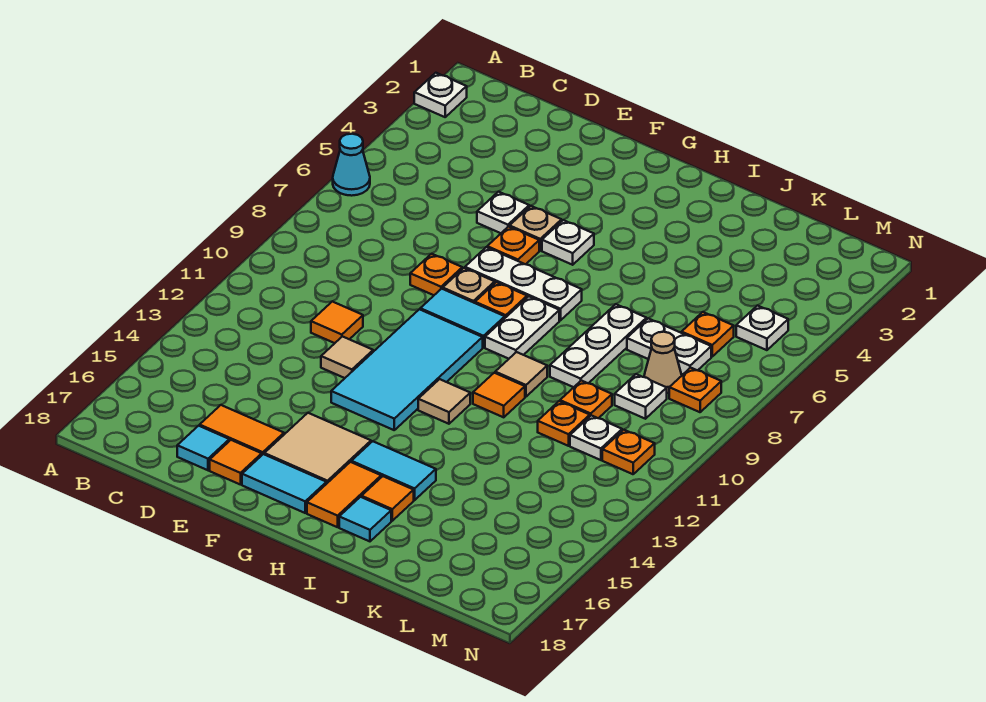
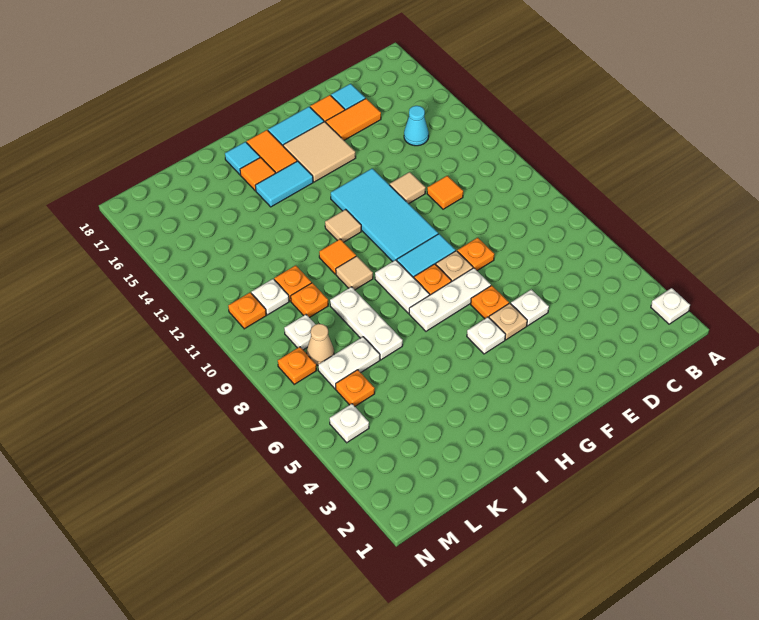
cyan cone A6 level 1 -> cyan cone C14 level 1

